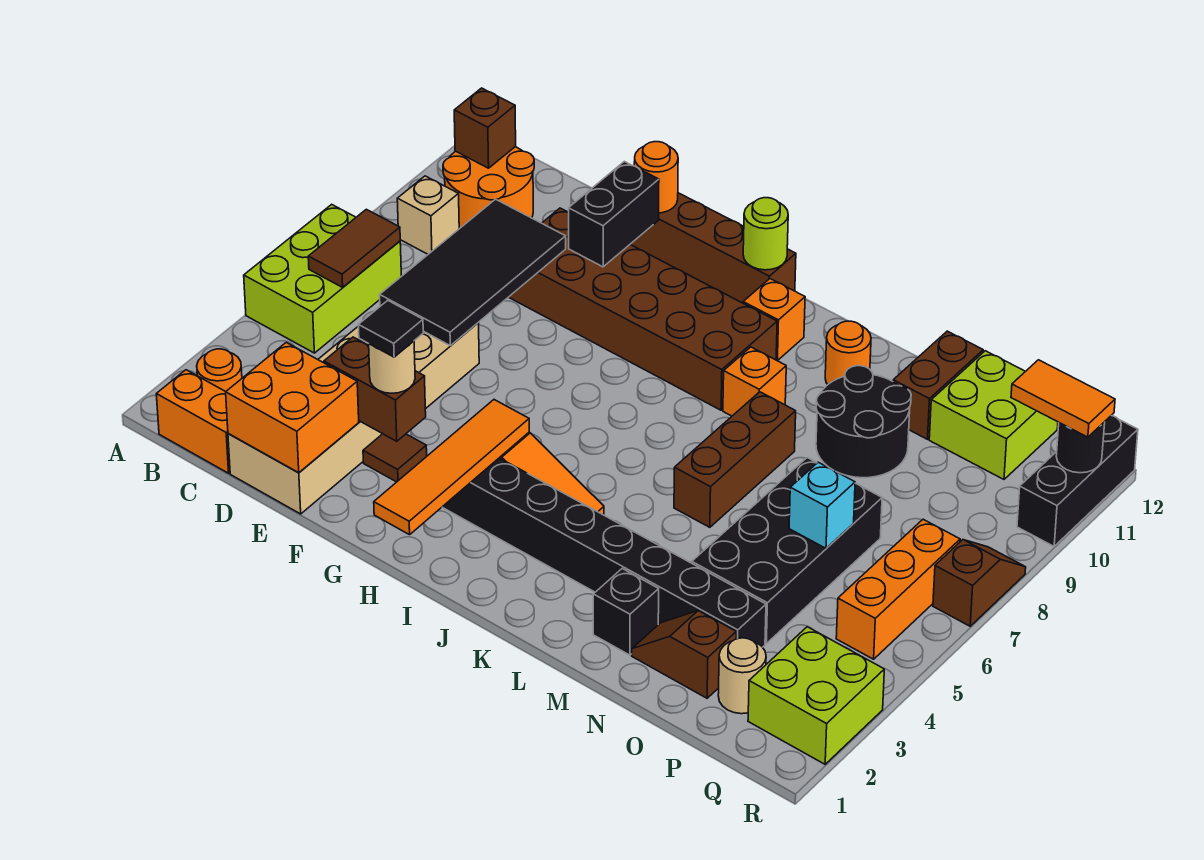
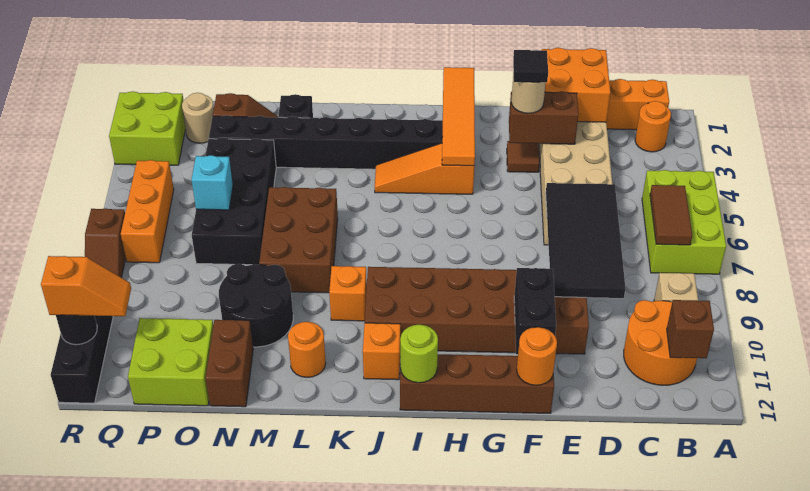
brown brick L6:L8 level 1 -> brown brick L6:M8 level 1
orange tile Q11:R11 level 3 -> orange slope Q11:R11 level 3 top R

